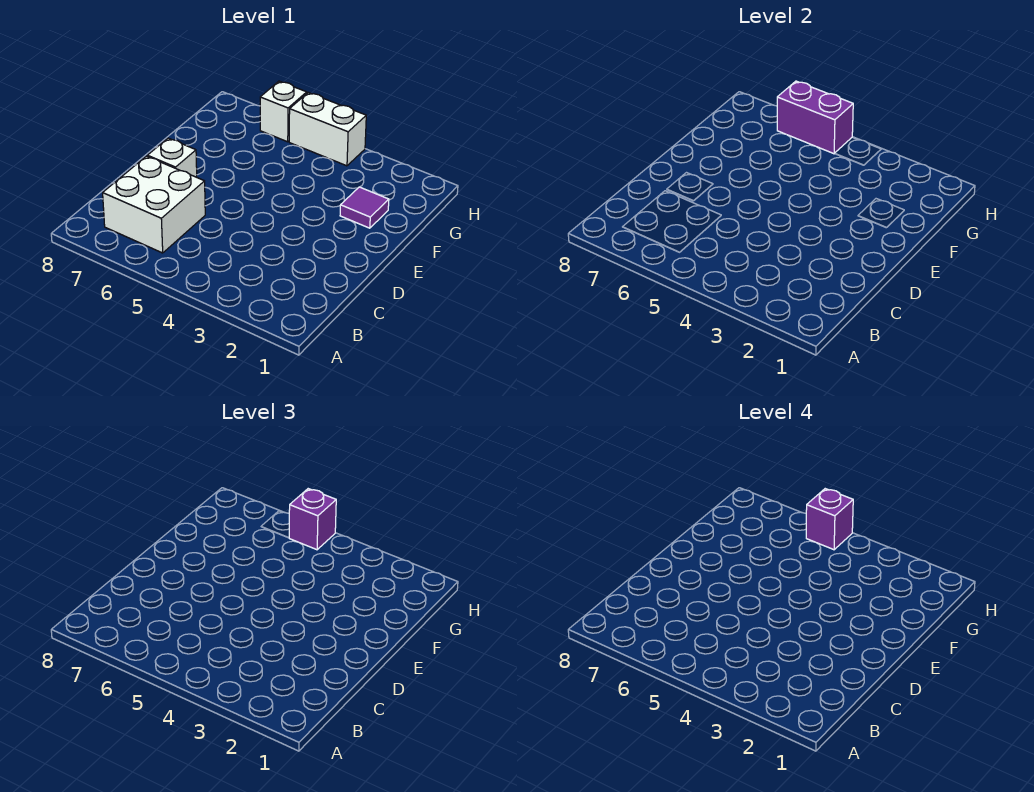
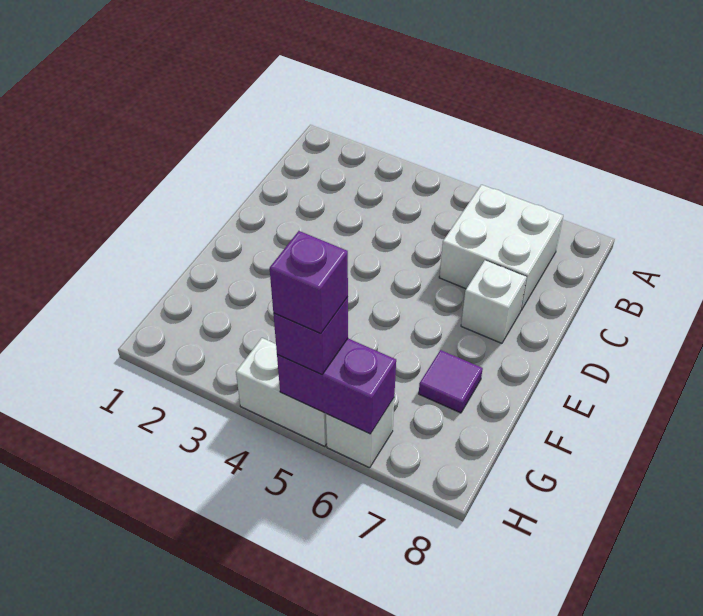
purple tile F2 level 1 -> purple tile F7 level 1

